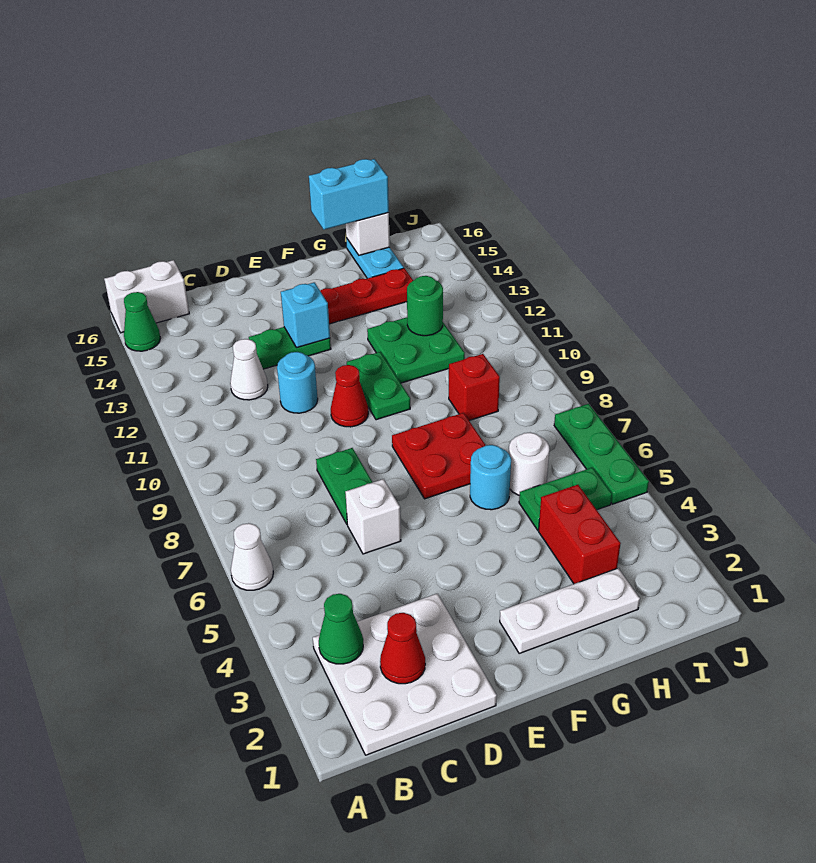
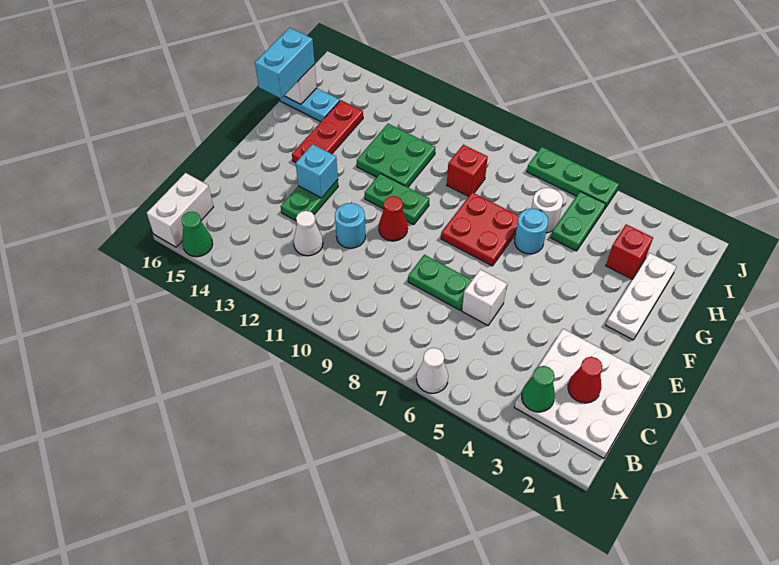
red brick H3:H4 level 1 -> red brick H3 level 1
green round brick H12 level 2 -> none

